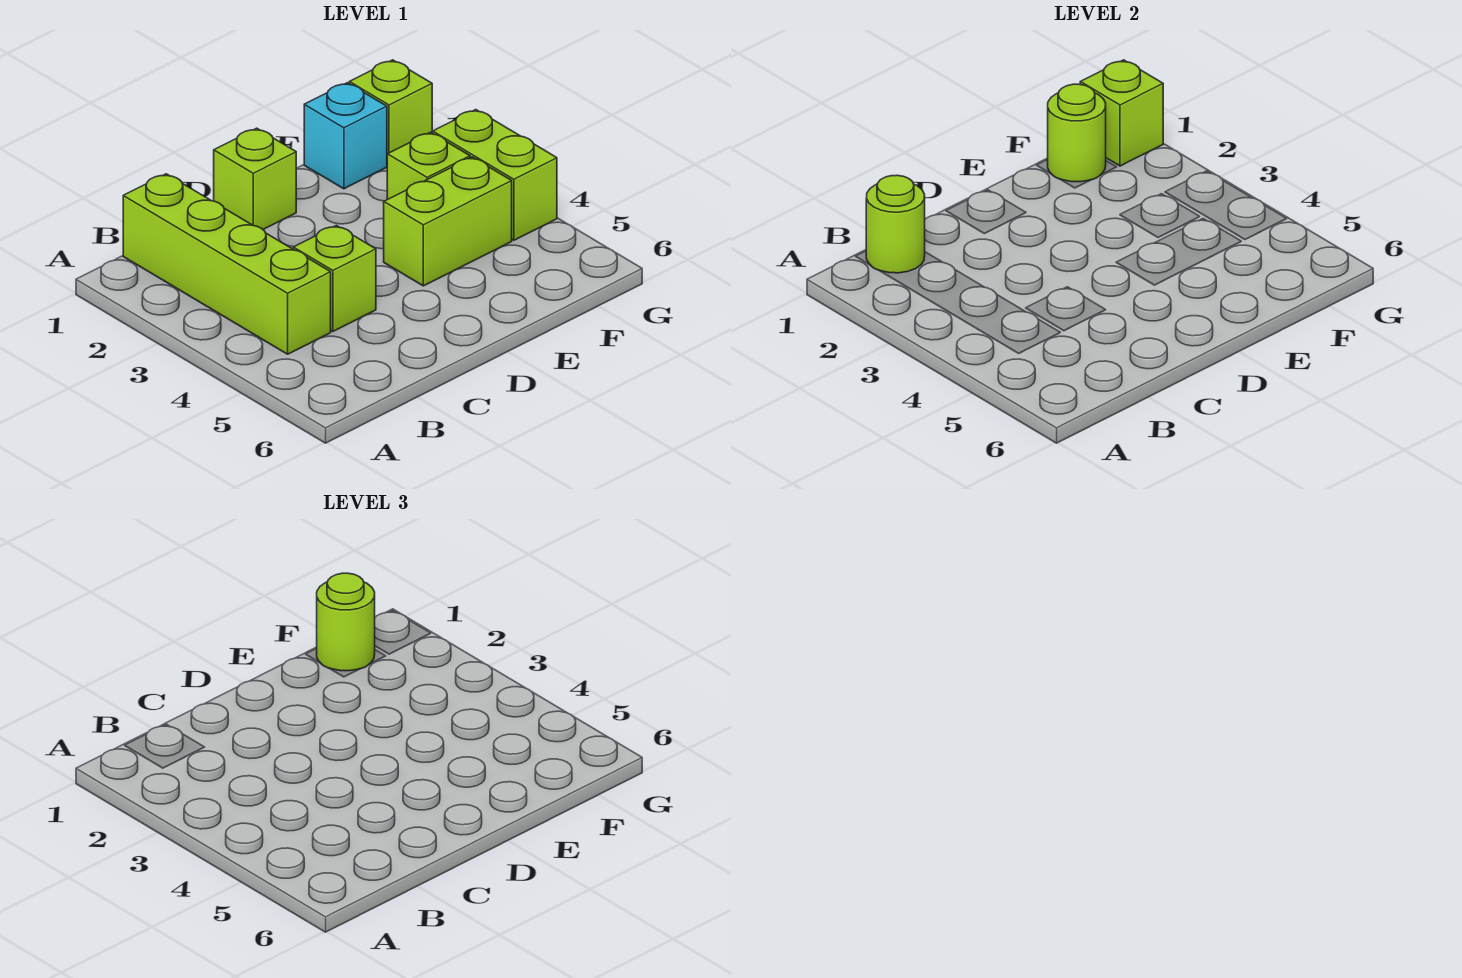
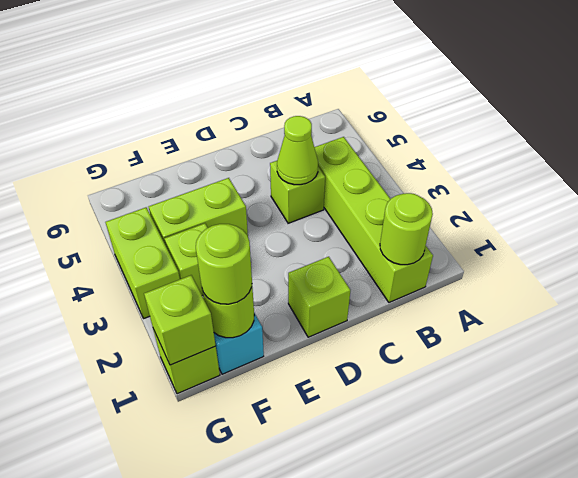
none -> lime cone C4 level 2

